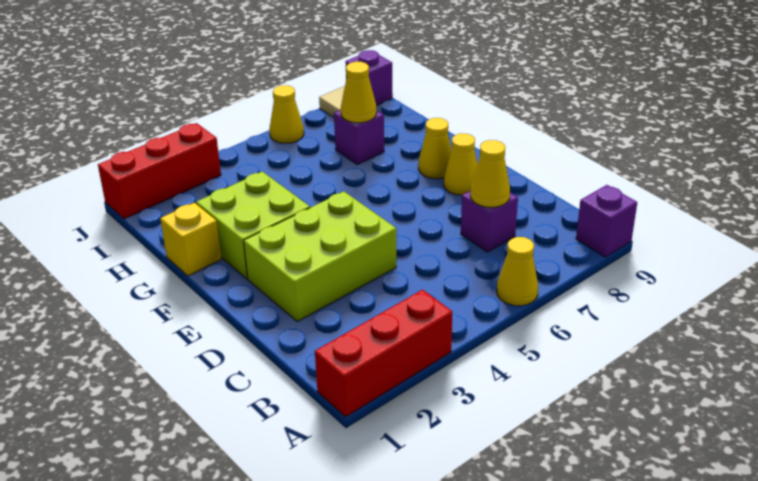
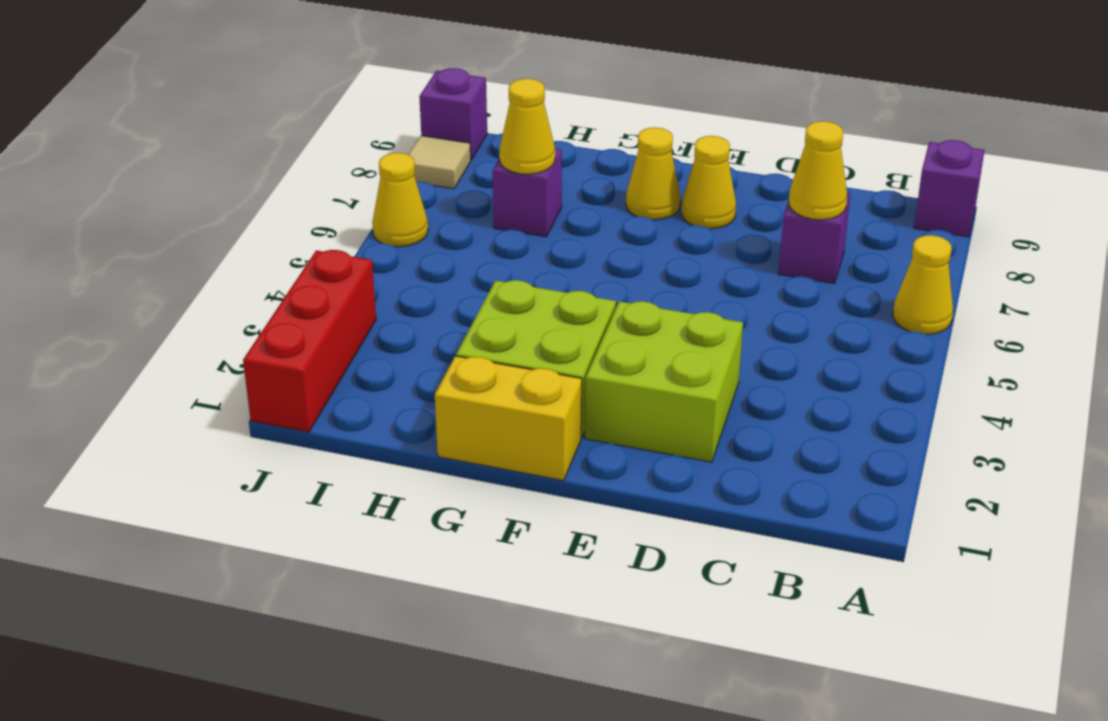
red brick A1:A3 level 1 -> none
lime brick D2:E4 level 1 -> lime brick D2:E3 level 1
yellow brick G1 level 1 -> yellow brick F1:G1 level 1

